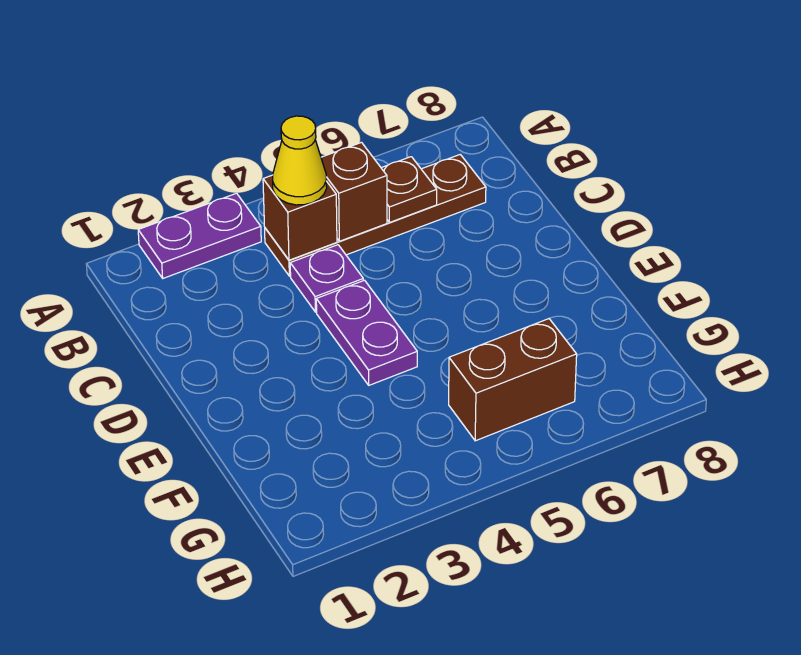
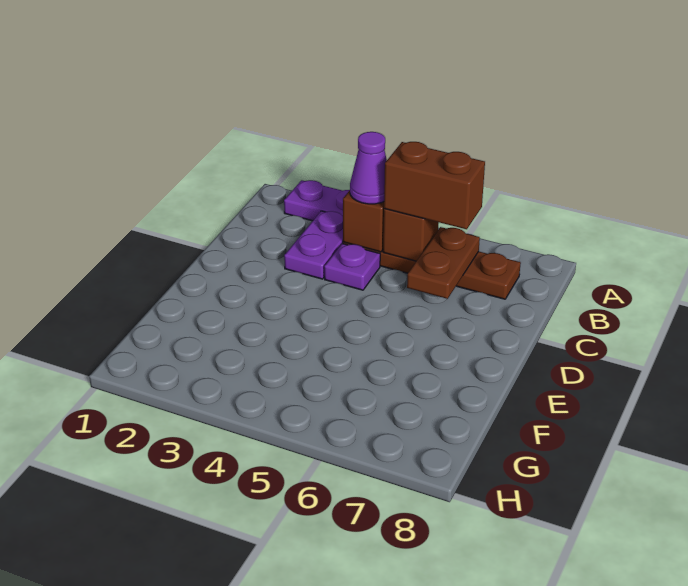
yellow cone B4 level 3 -> purple cone B4 level 3
brown plate B6 level 2 -> brown plate B6:C6 level 2
purple plate D4:E4 level 1 -> purple plate B3:C3 level 1
brown brick G5:G6 level 1 -> brown brick B5:B6 level 3

